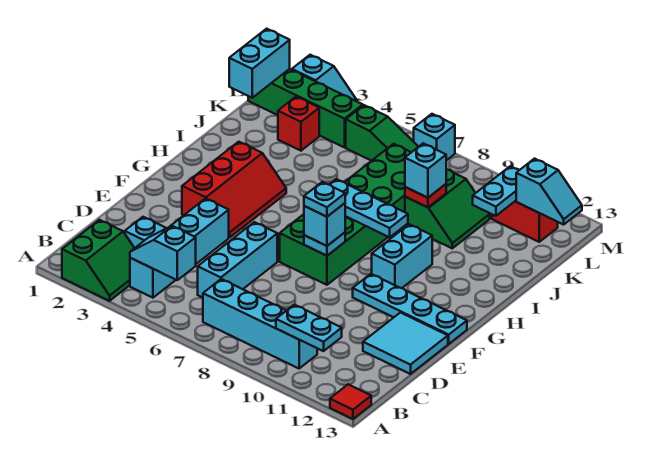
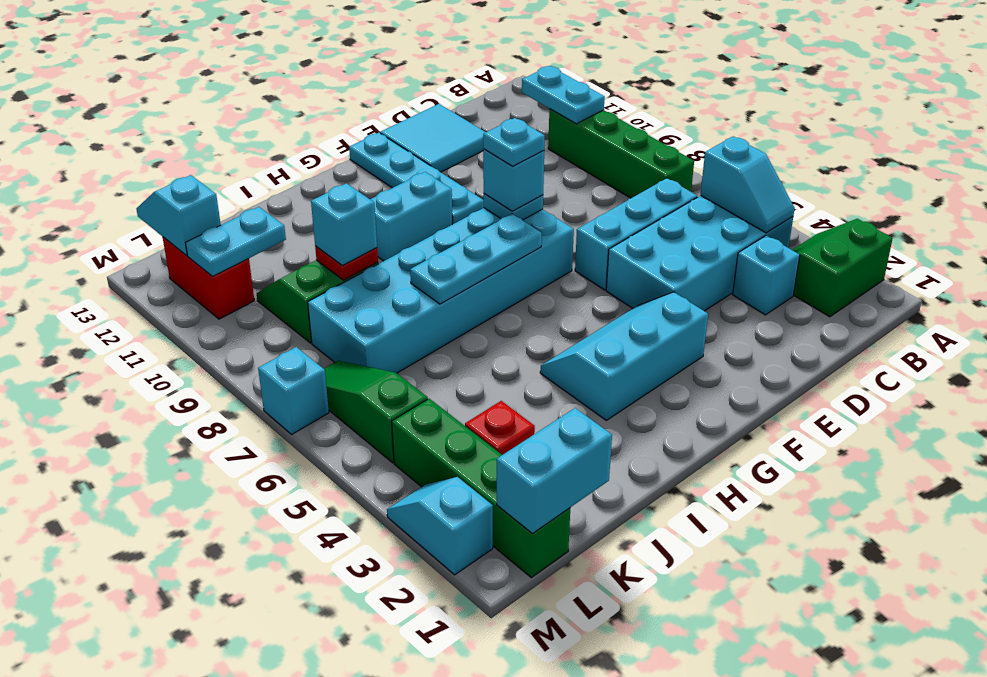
red tile A13 level 1 -> none
cyan brick B4:E4 level 1 -> cyan brick B4:E5 level 1
cyan brick B7:B10 level 1 -> green brick B7:B10 level 1
red slope F3:H4 level 1 top 3 -> cyan slope F3:H4 level 1 top 3
green brick F7:K8 level 1 -> cyan brick F7:K8 level 1
cyan plate H7:H9 level 2 -> cyan plate G7:I7 level 2

